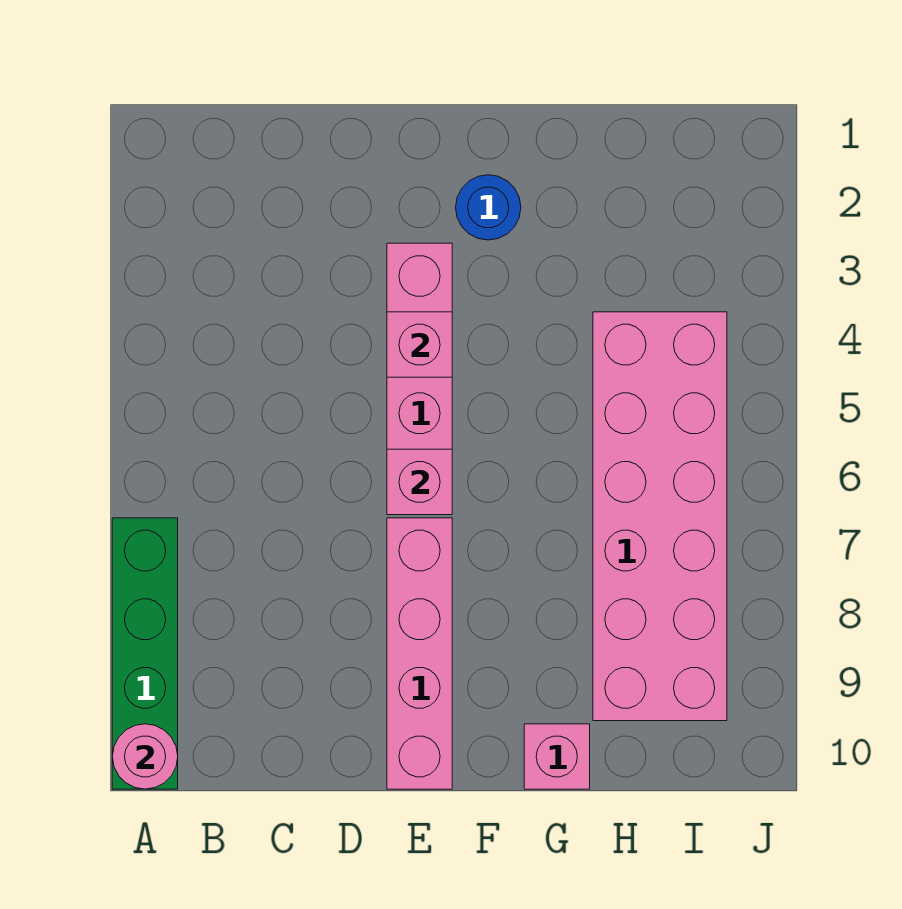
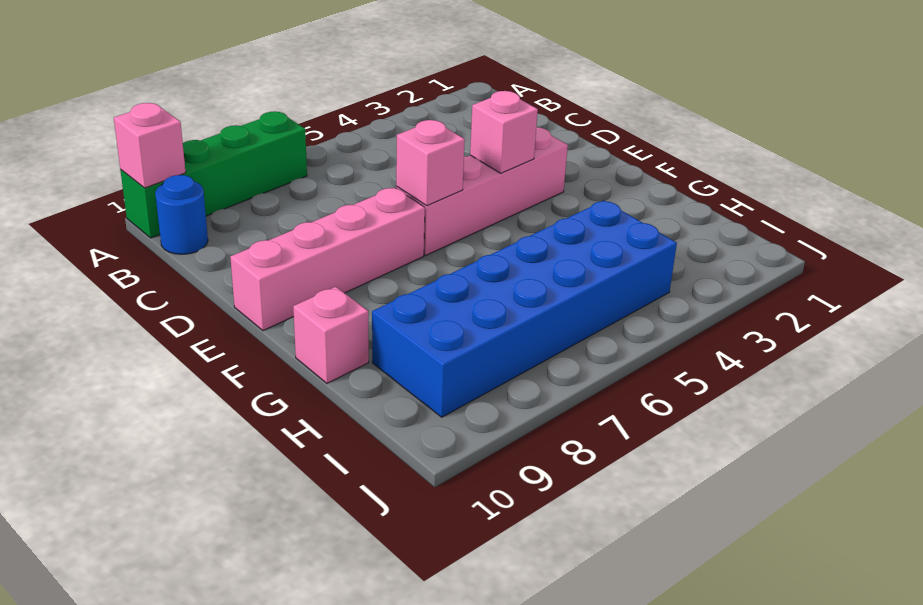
pink round brick A10 level 2 -> pink brick A10 level 2
blue round brick F2 level 1 -> blue round brick B10 level 1
pink brick H4:I9 level 1 -> blue brick H4:I9 level 1

